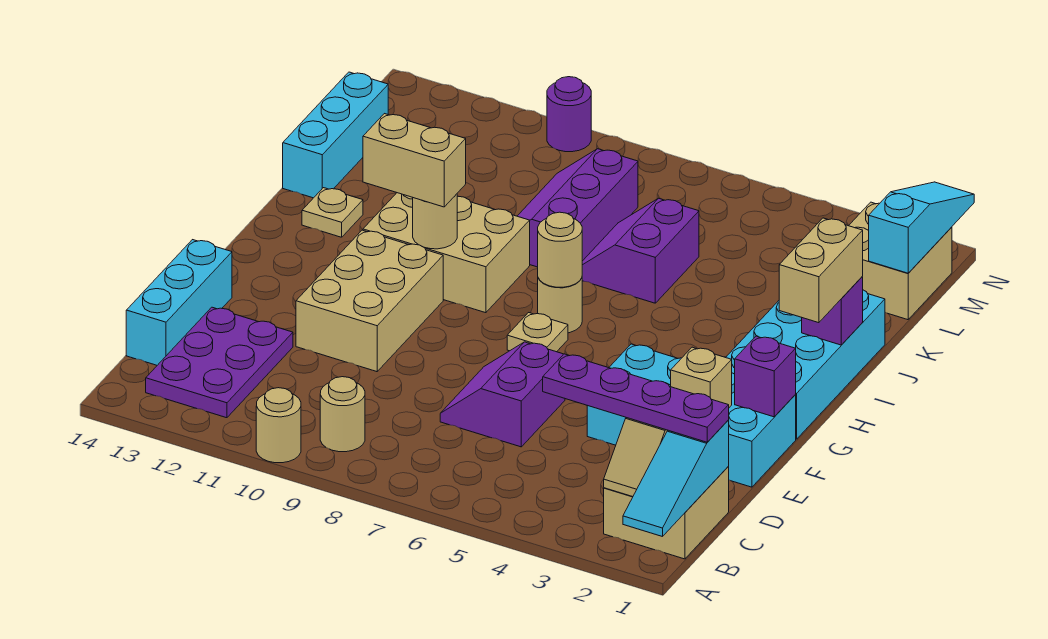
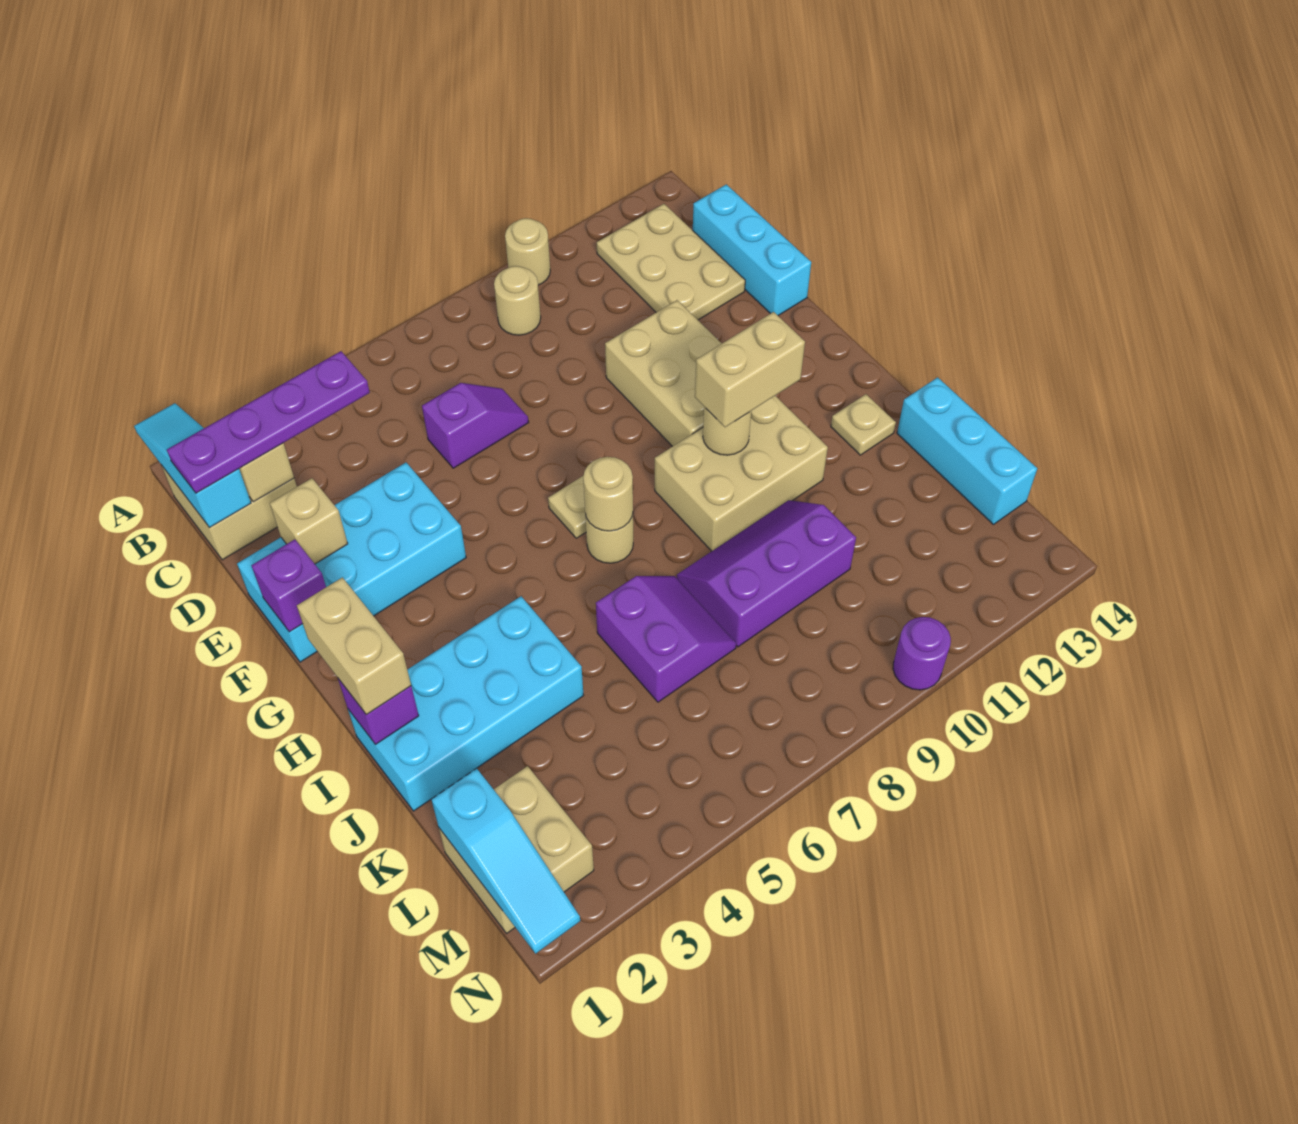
purple plate B12:D13 level 1 -> tan plate B12:D13 level 1
purple slope D6:E7 level 1 top 6 -> purple slope D6:D7 level 1 top 6
cyan brick G1:J2 level 1 -> cyan brick I1:J4 level 1
purple slope J8:L9 level 1 top 8 -> purple slope J8:K10 level 1 top K

